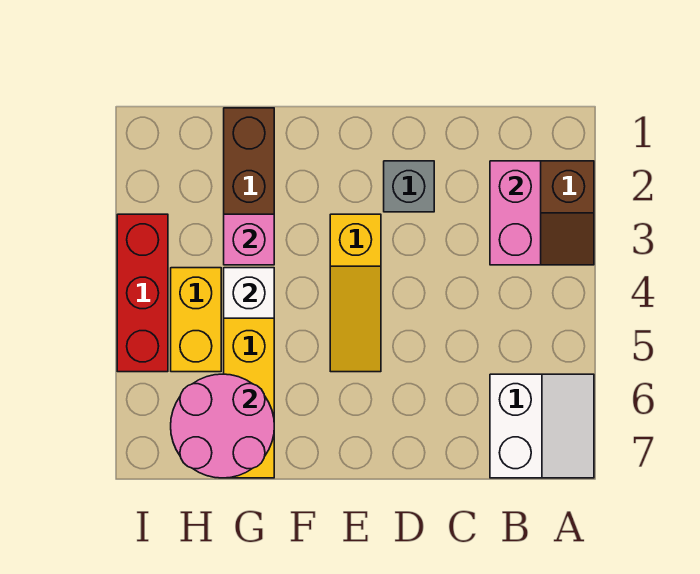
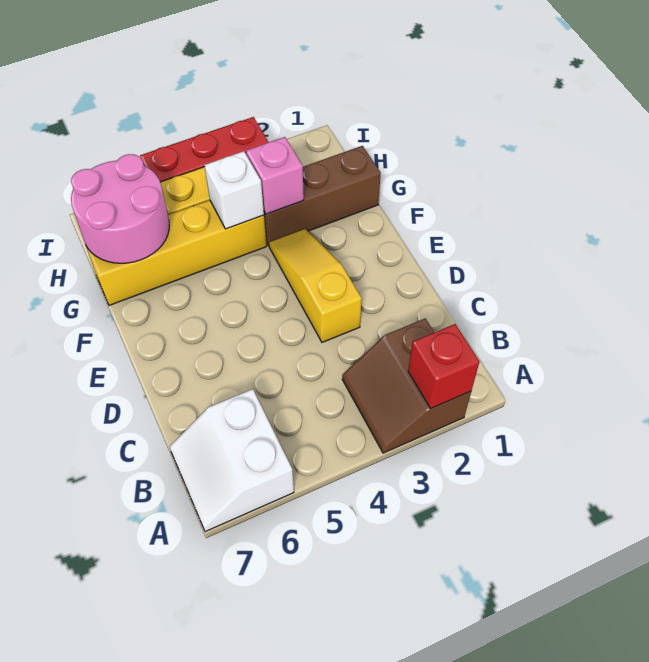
none -> red brick A2 level 2
white slope A6:B7 level 1 top B -> white slope A6:B7 level 1 top 6
pink brick B2:B3 level 2 -> none
grey brick D2 level 1 -> none
yellow slope E3:E5 level 1 top 3 -> yellow slope D3:F3 level 1 top D

